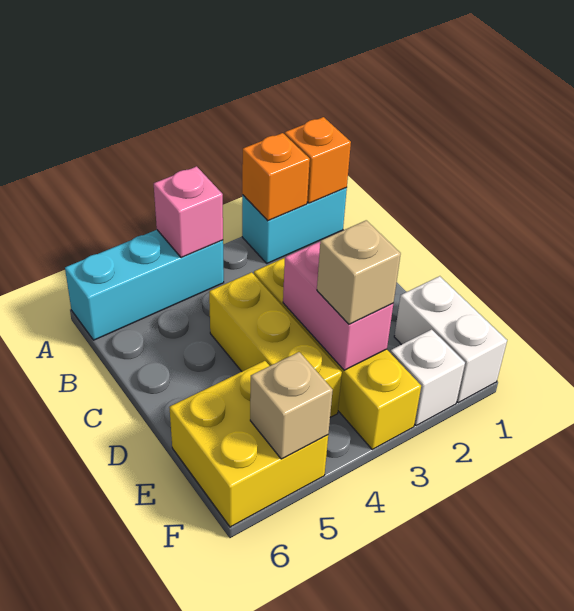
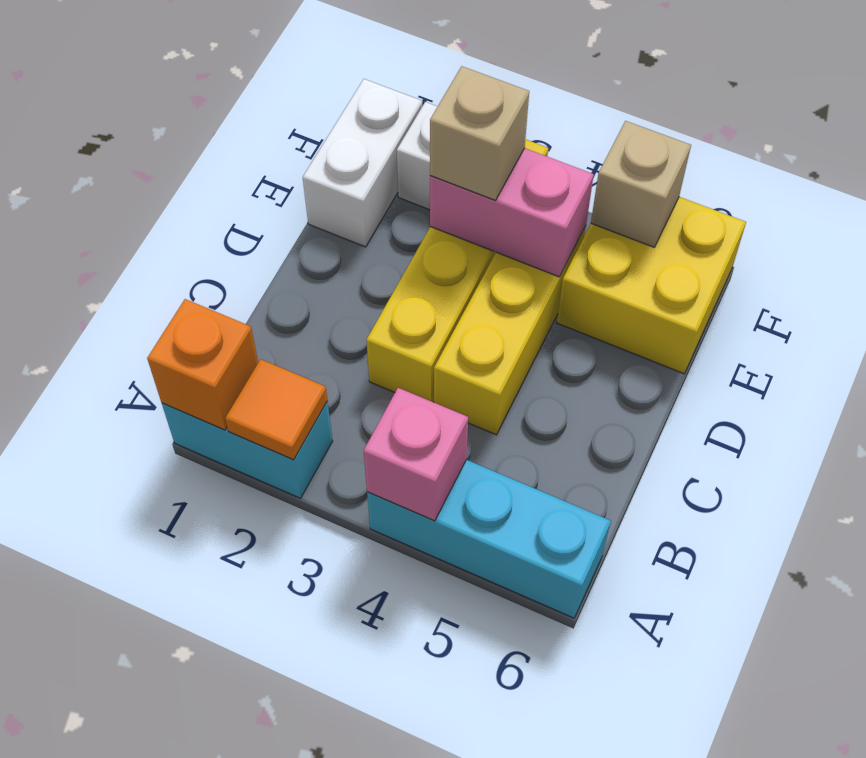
orange brick A2 level 2 -> orange tile A2 level 2
pink brick D3:E3 level 2 -> pink brick E3:E4 level 2

